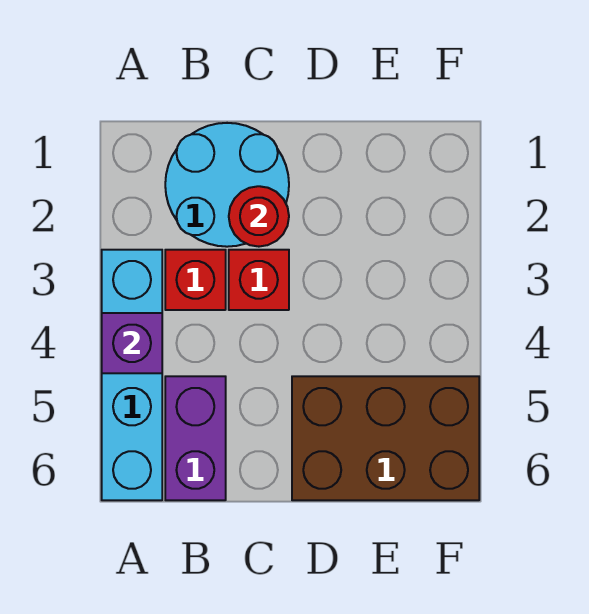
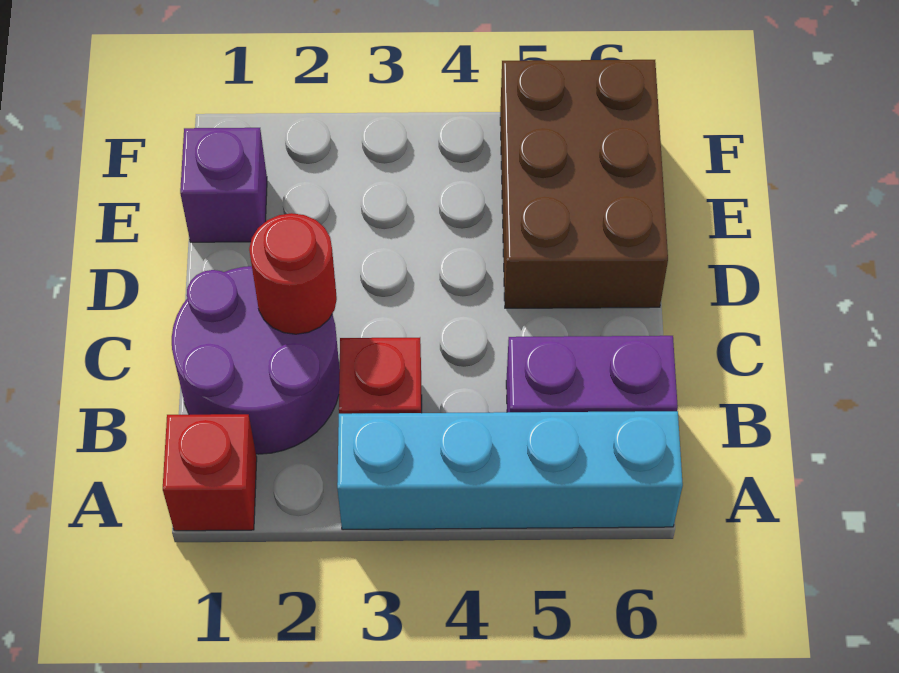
purple brick A4 level 2 -> purple brick E1 level 1
cyan round brick B1:C2 level 1 -> purple round brick B1:C2 level 1
red brick C3 level 1 -> red brick A1 level 1

